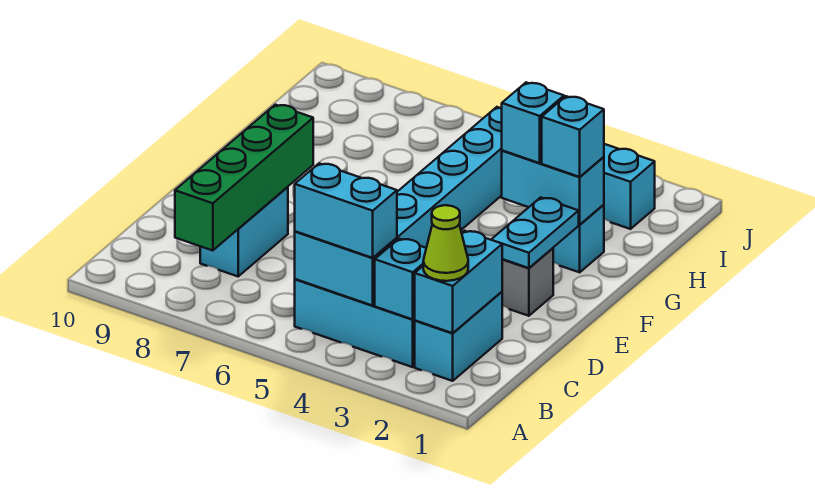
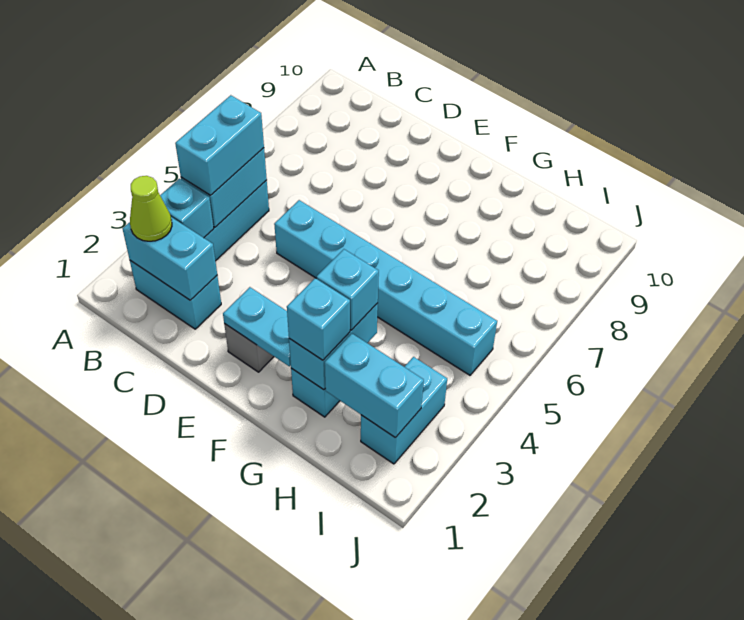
green brick B8:E8 level 2 -> none
cyan brick C8:D8 level 1 -> cyan brick H2:I2 level 2

